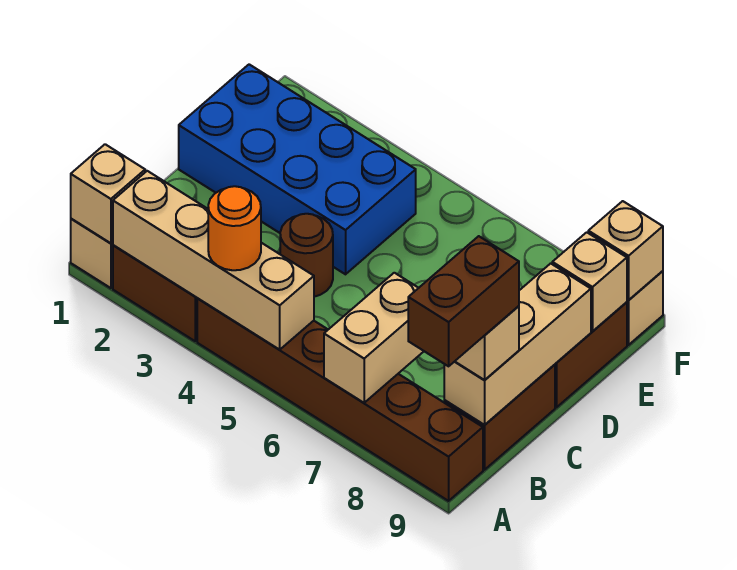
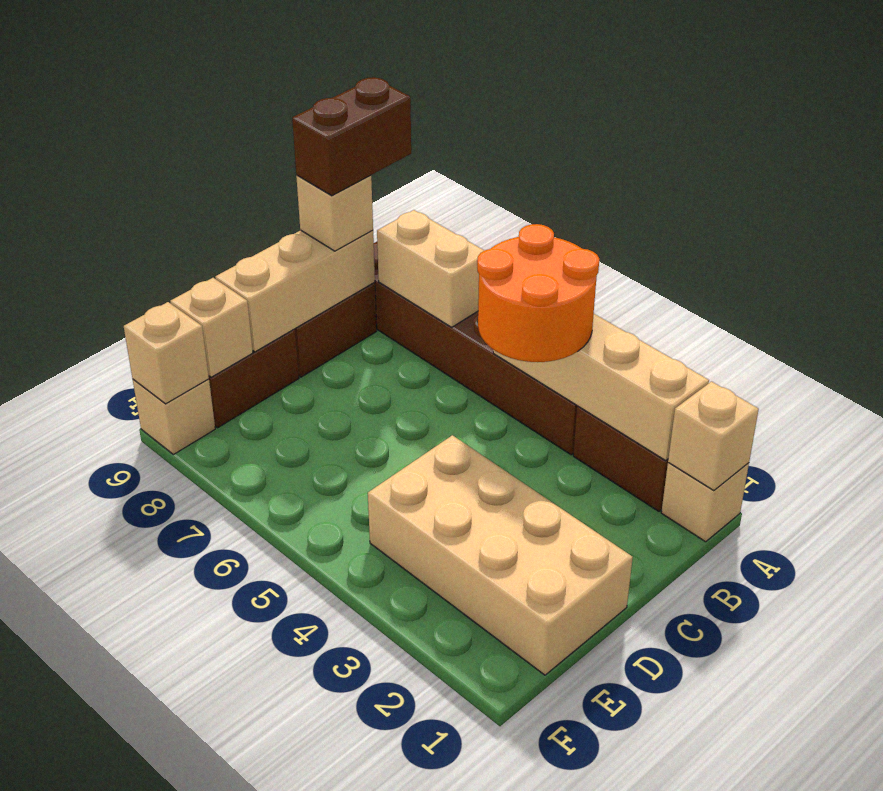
orange round brick A4 level 3 -> orange round brick A4:B5 level 3
tan brick A7:B7 level 2 -> tan brick A7:A8 level 2
brown round brick C4 level 1 -> none
blue brick D1:E4 level 1 -> tan brick D1:E4 level 1

